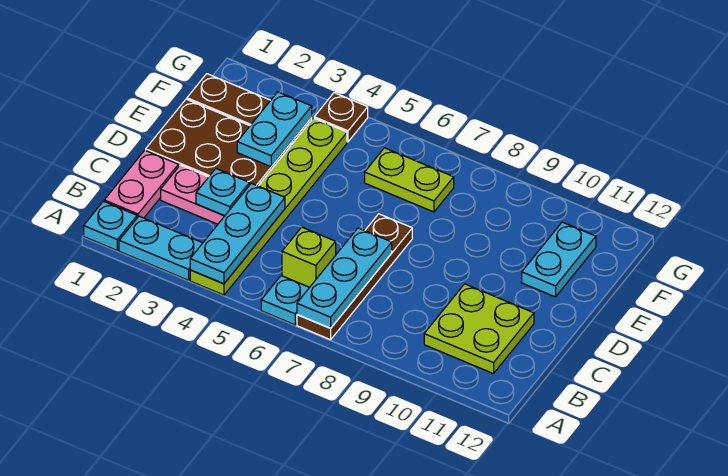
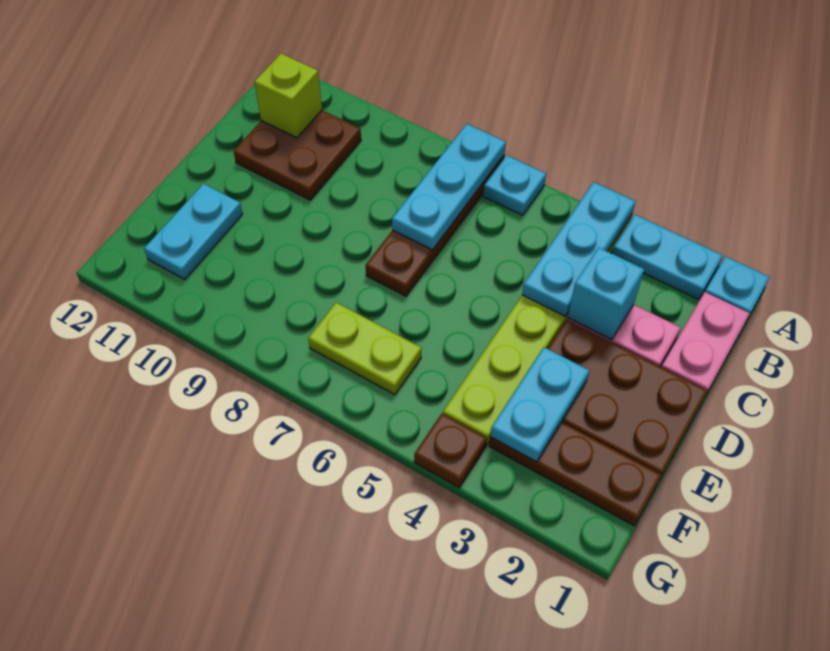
lime brick B6 level 1 -> lime brick B11 level 2
lime plate B10:C11 level 1 -> brown plate B10:C11 level 1
cyan plate C3 level 2 -> cyan brick C3 level 2

